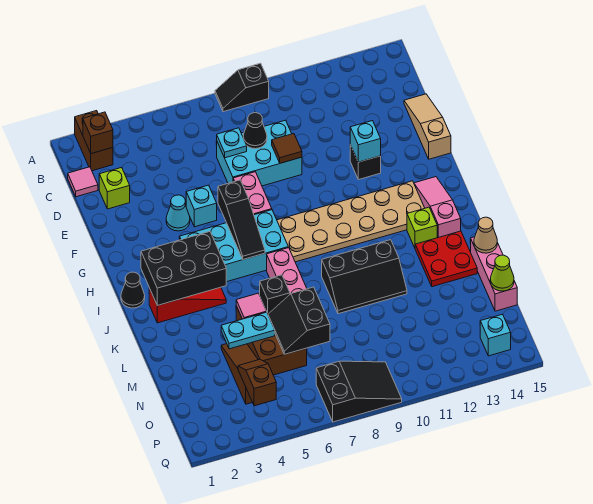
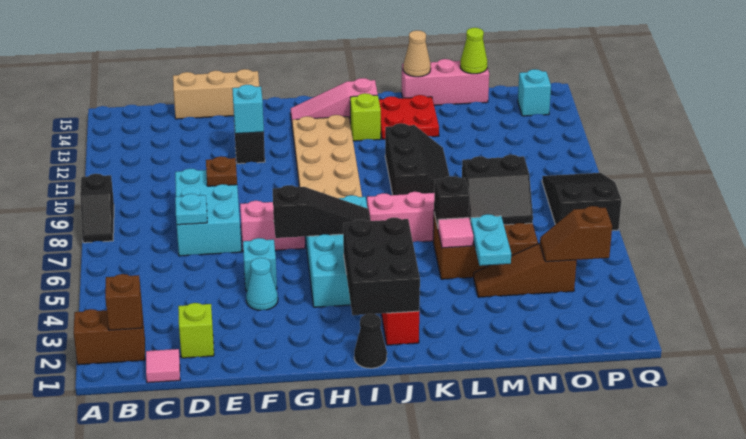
black cone D8 level 2 -> none
tan slope D15:F15 level 1 top F -> tan brick D15:F15 level 1
brown tile E9 level 2 -> brown plate E9 level 2

